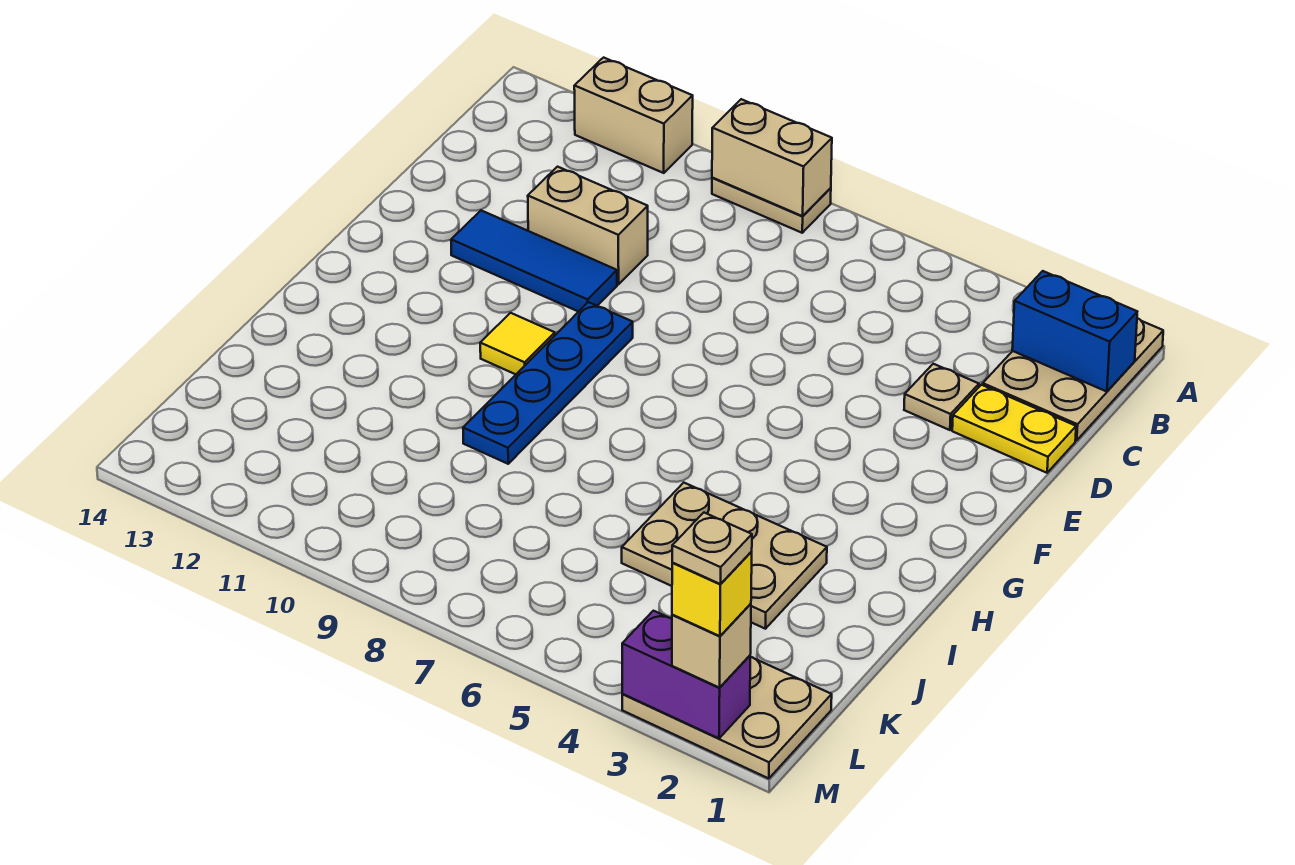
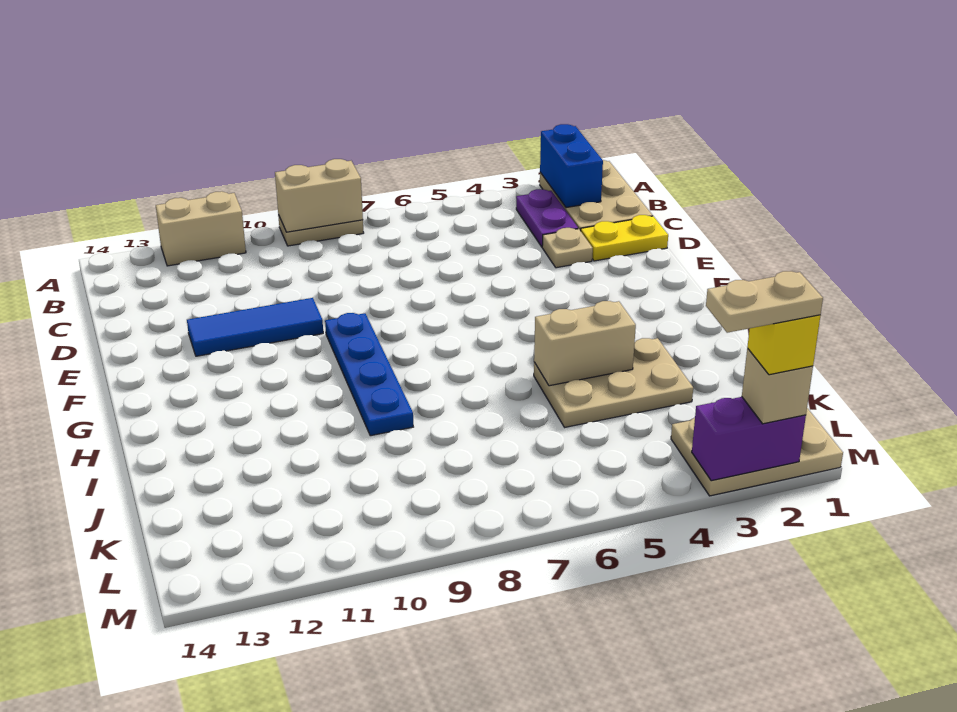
blue brick B1:B2 level 2 -> blue brick A2:B2 level 2
none -> purple plate B3:C3 level 1
tan brick D10:D11 level 1 -> tan brick I4:I5 level 2
yellow tile G10 level 1 -> none
tan plate M2 level 5 -> tan plate M2:M3 level 5

